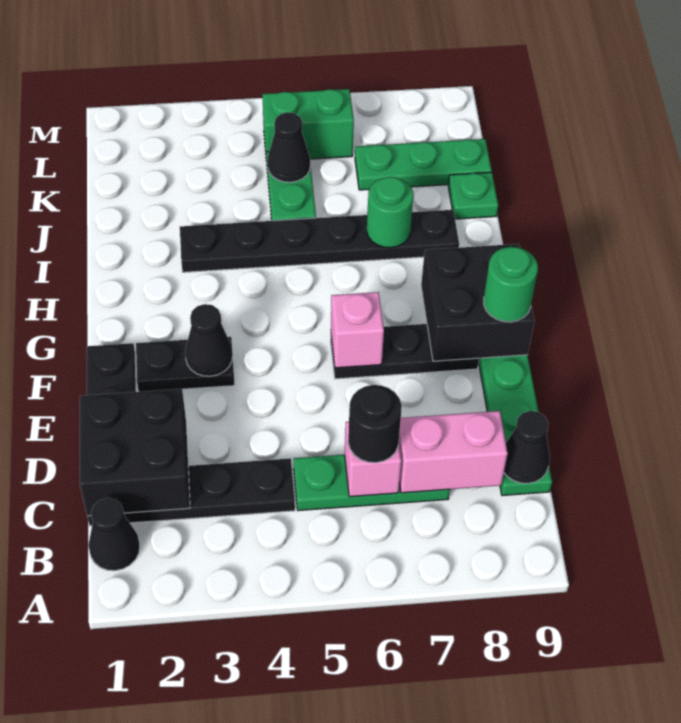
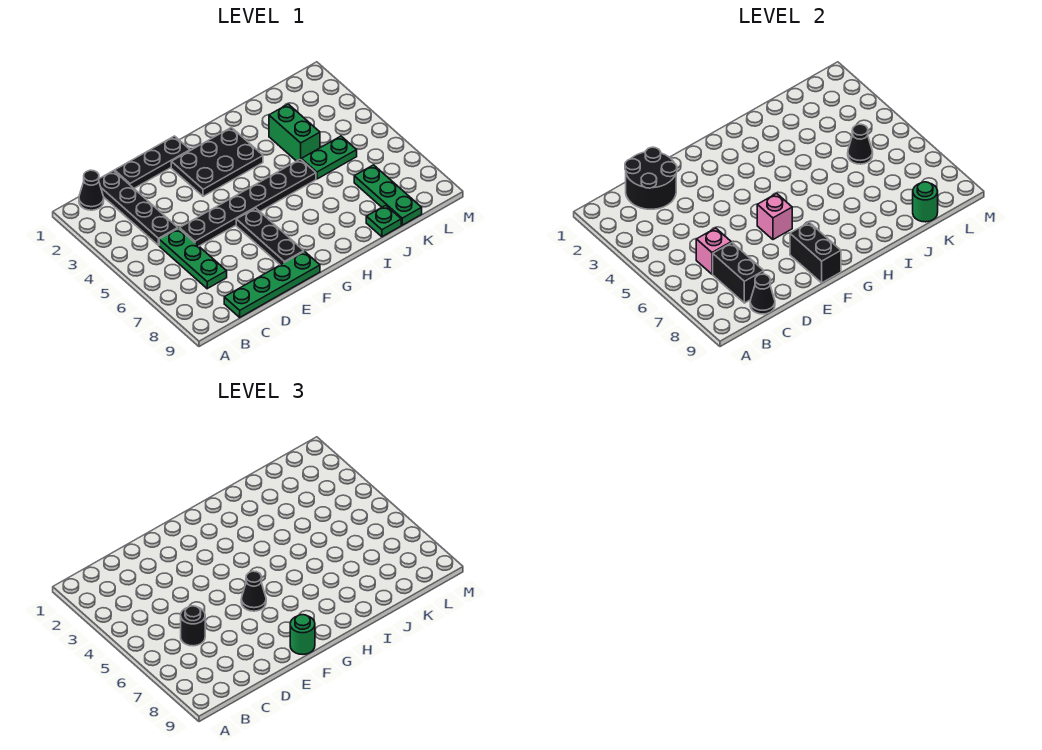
black brick C1:D2 level 2 -> black round brick C1:D2 level 2
pink brick C7:C8 level 2 -> black brick C7:C8 level 2
black plate F2:F3 level 1 -> black plate F2:H3 level 1
black cone F3 level 2 -> black cone F6 level 3
black brick F8:G9 level 2 -> black brick F8:F9 level 2
black plate I3:I8 level 1 -> black plate D5:I5 level 1
green round brick I7 level 2 -> green round brick K9 level 2
green brick L5:L6 level 1 -> green brick J3:J4 level 1

